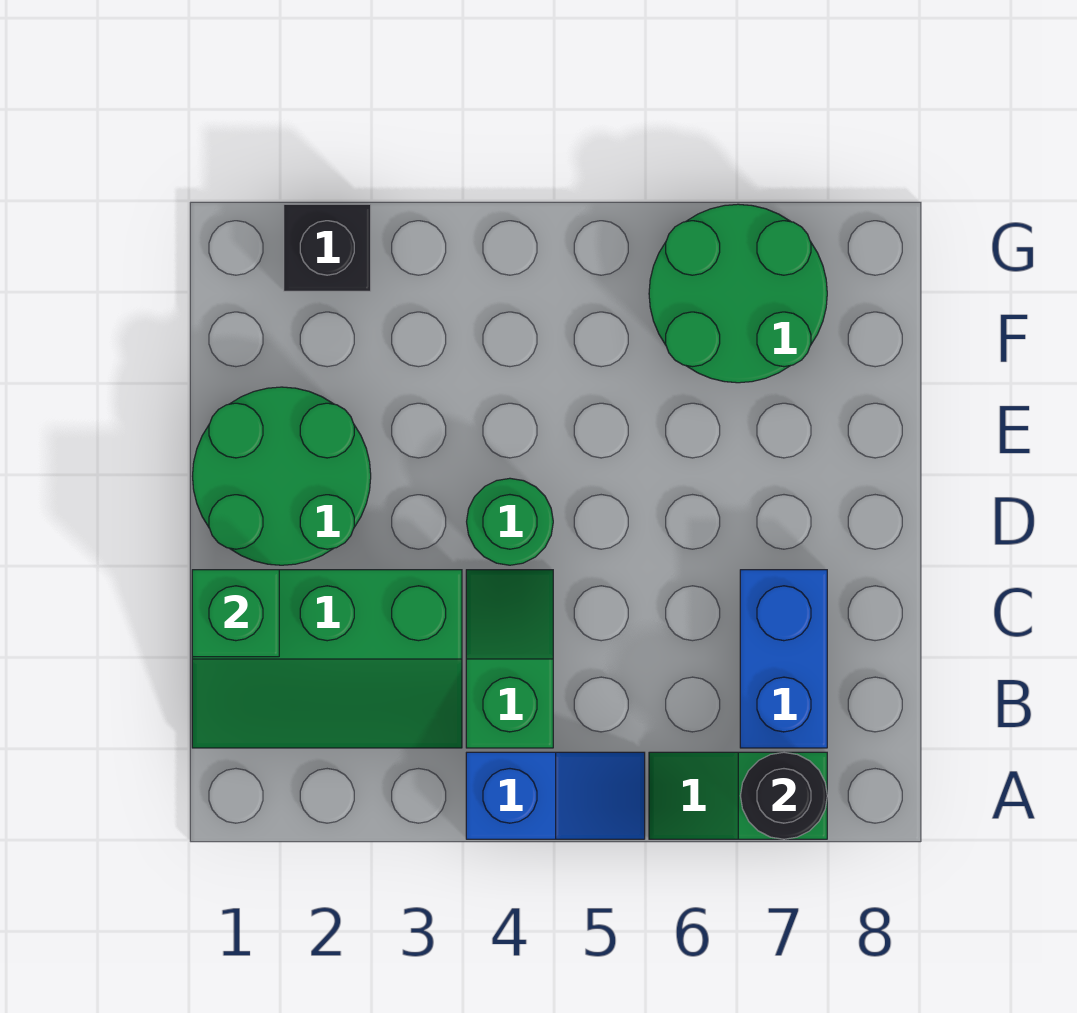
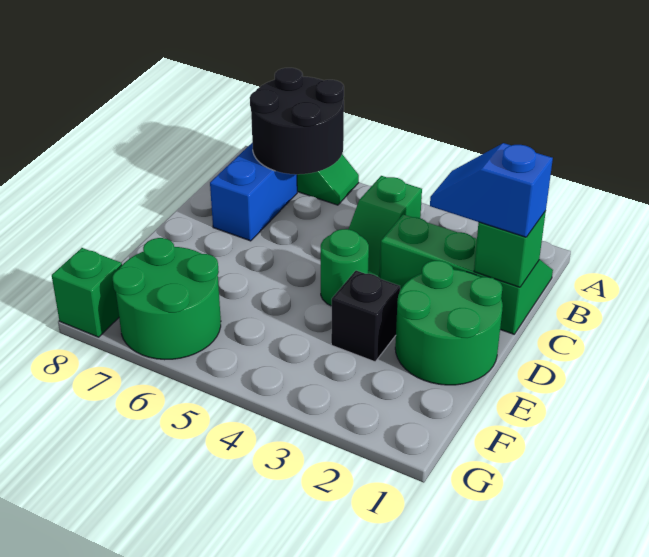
blue slope A4:A5 level 1 top 4 -> blue slope C1:C2 level 3 top 1
black round brick A7 level 2 -> black round brick A6:B7 level 2
black brick G2 level 1 -> black brick E3 level 1
none -> green brick G8 level 1

